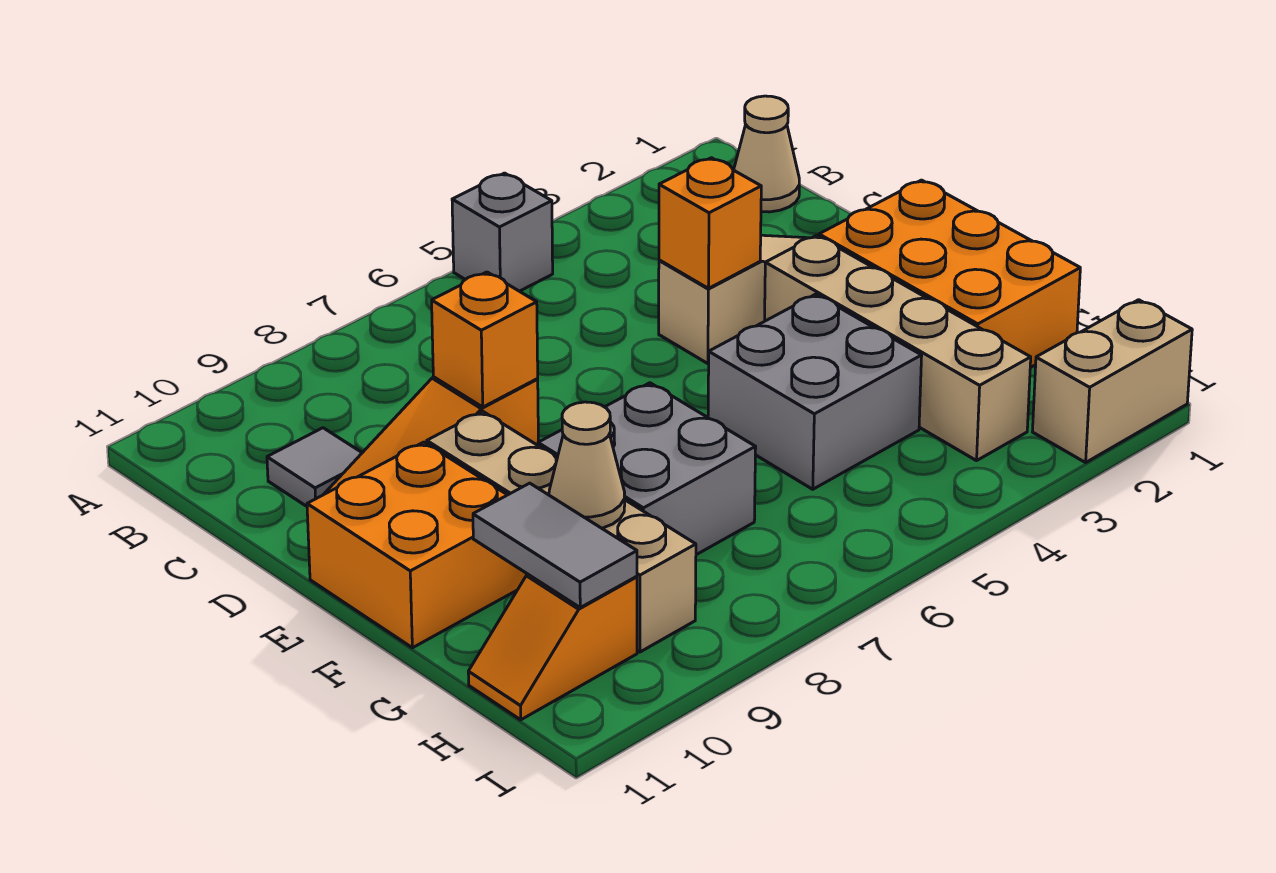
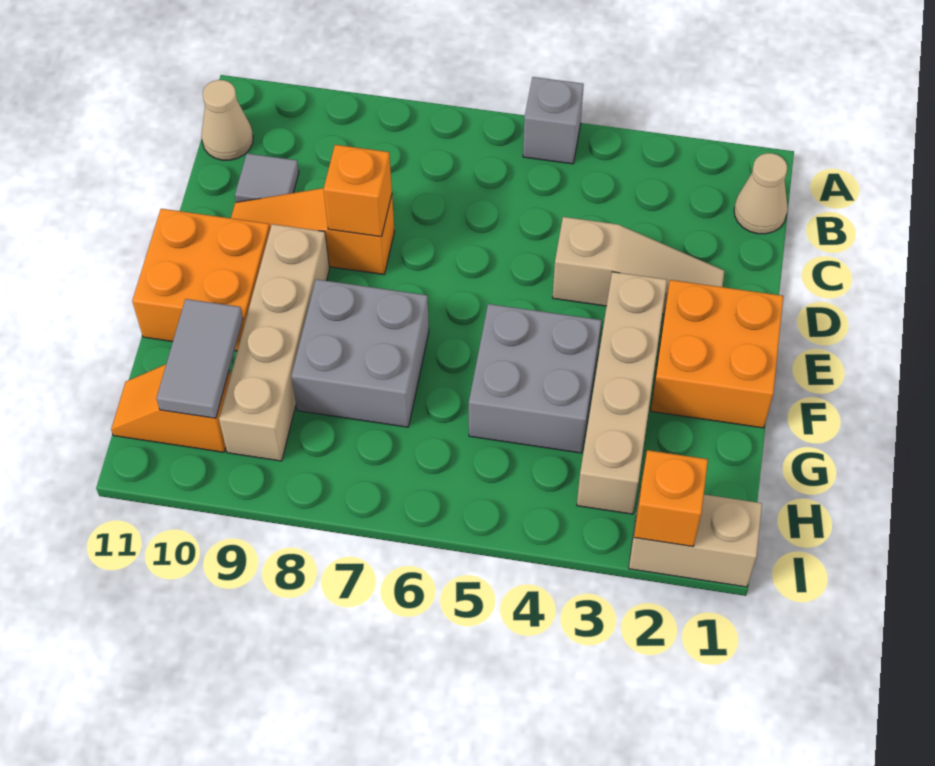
orange brick D4 level 2 -> orange brick I2 level 2
orange brick E1:G2 level 1 -> orange brick E1:F2 level 1
tan cone G9 level 2 -> tan cone B11 level 1

